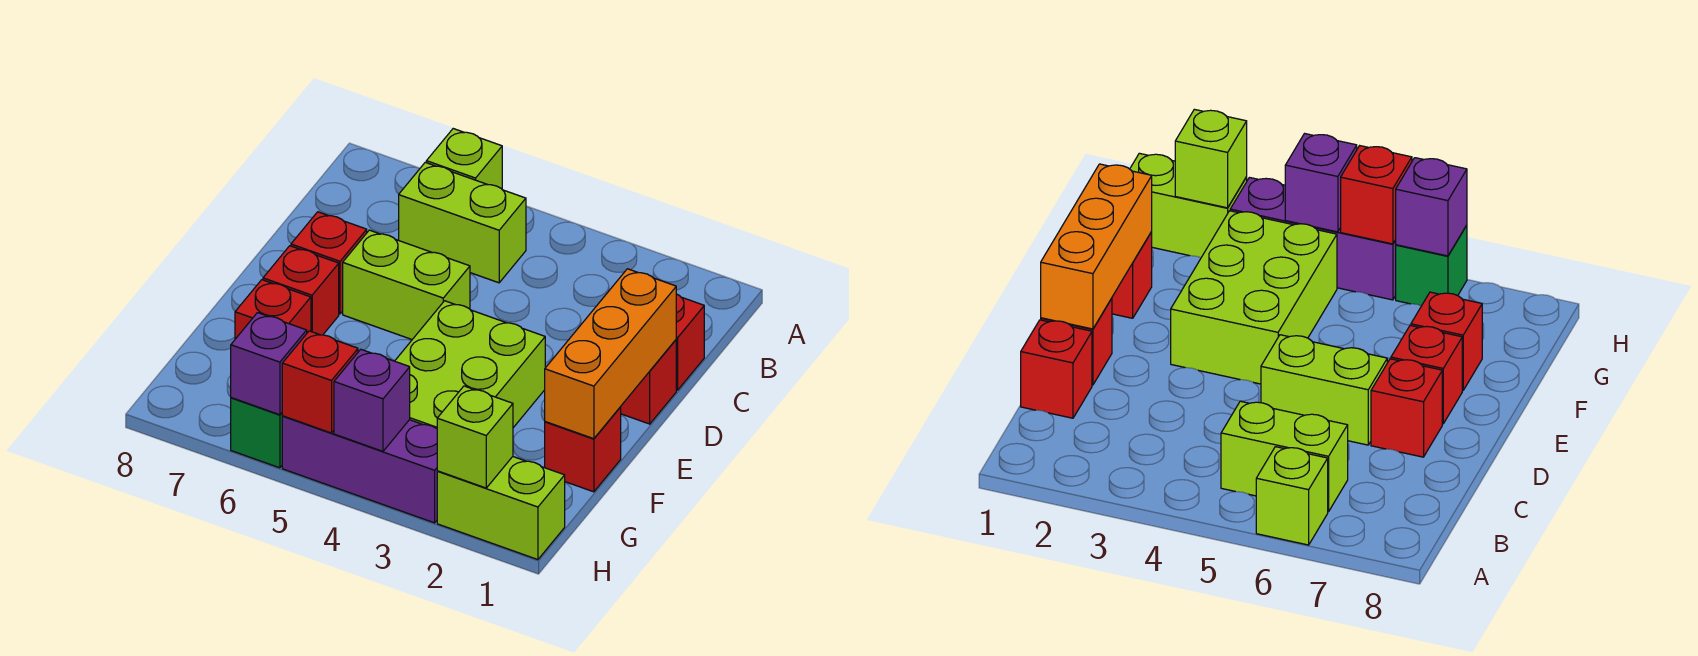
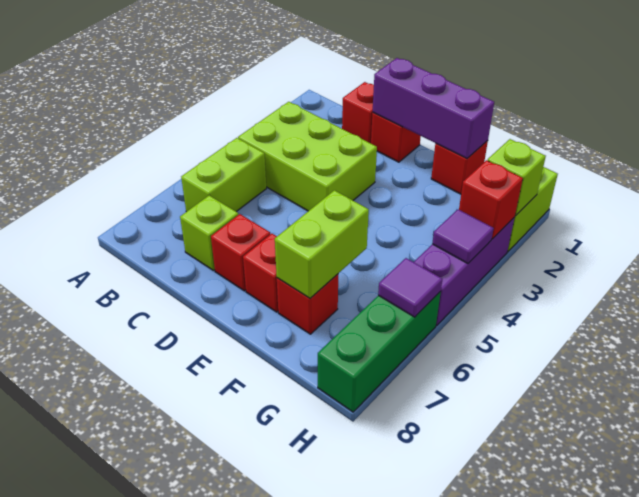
lime brick A6 level 1 -> lime brick C7 level 1
orange brick D1:F1 level 2 -> purple brick D1:F1 level 2
lime brick D5:D6 level 1 -> lime brick F6:F7 level 2
lime brick E3:G4 level 1 -> lime brick B3:D4 level 1
purple brick H4 level 2 -> purple tile H4 level 2
red brick H5 level 2 -> red brick H3 level 2
green brick H6 level 1 -> green brick H6:H8 level 1
purple brick H6 level 2 -> purple tile H6 level 2

